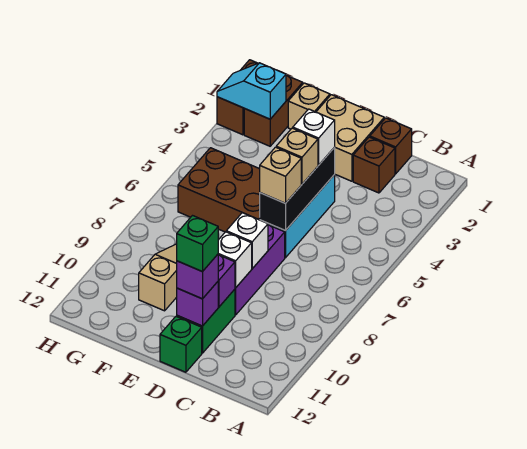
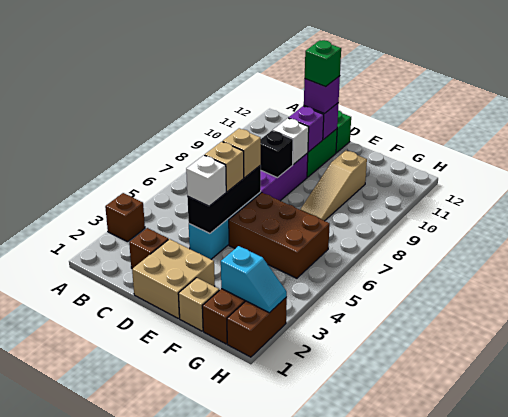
brown brick C1 level 1 -> brown brick A3 level 1
white brick D8 level 2 -> black brick D8 level 2

